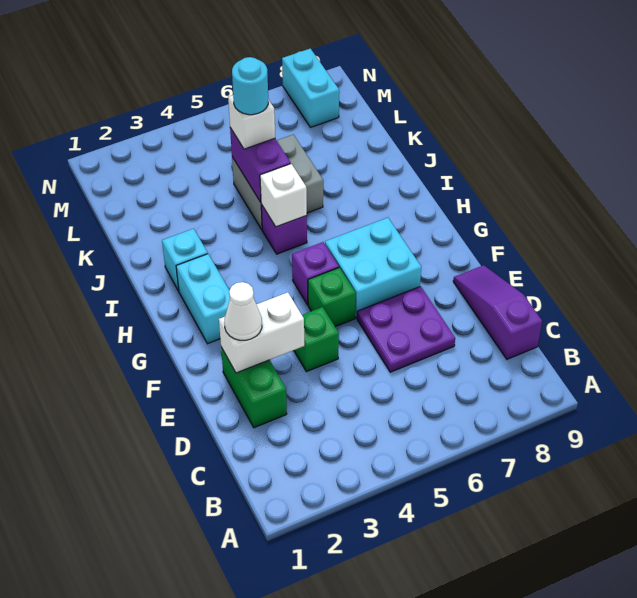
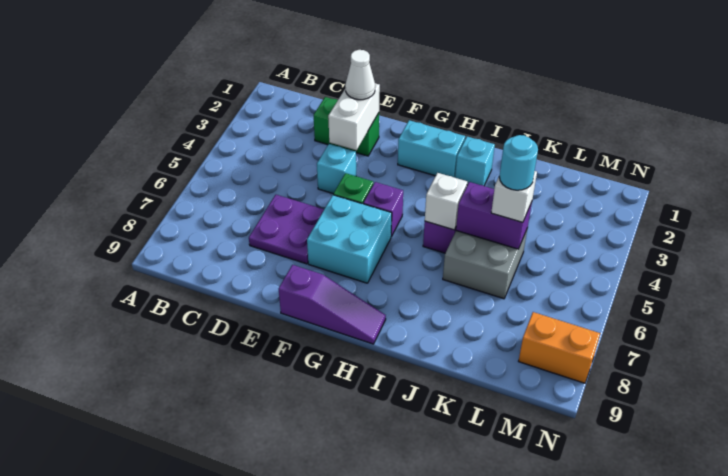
purple slope C9:E9 level 1 top C -> purple slope F9:H9 level 1 top F
green brick E4 level 1 -> cyan brick E4 level 1
cyan brick M8:N8 level 1 -> orange brick M8:N8 level 1

